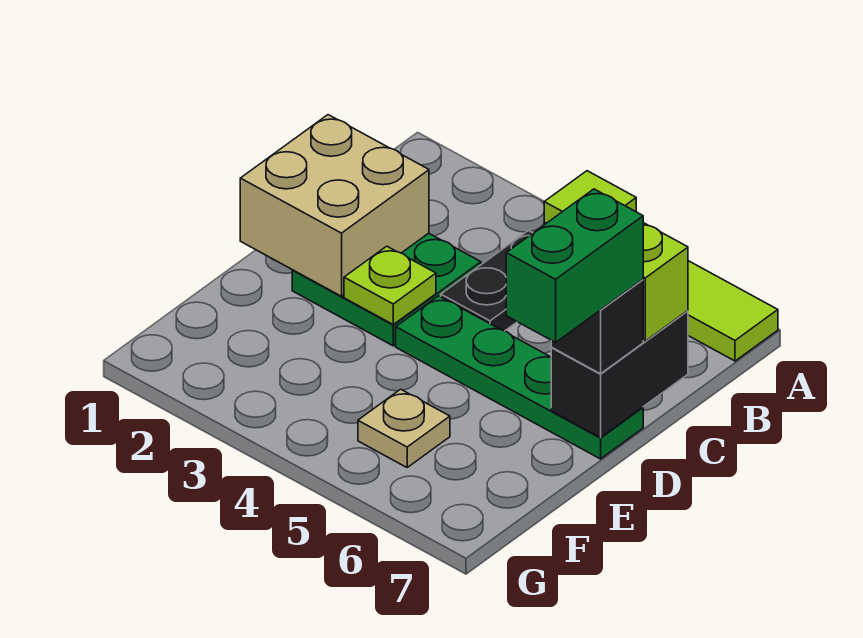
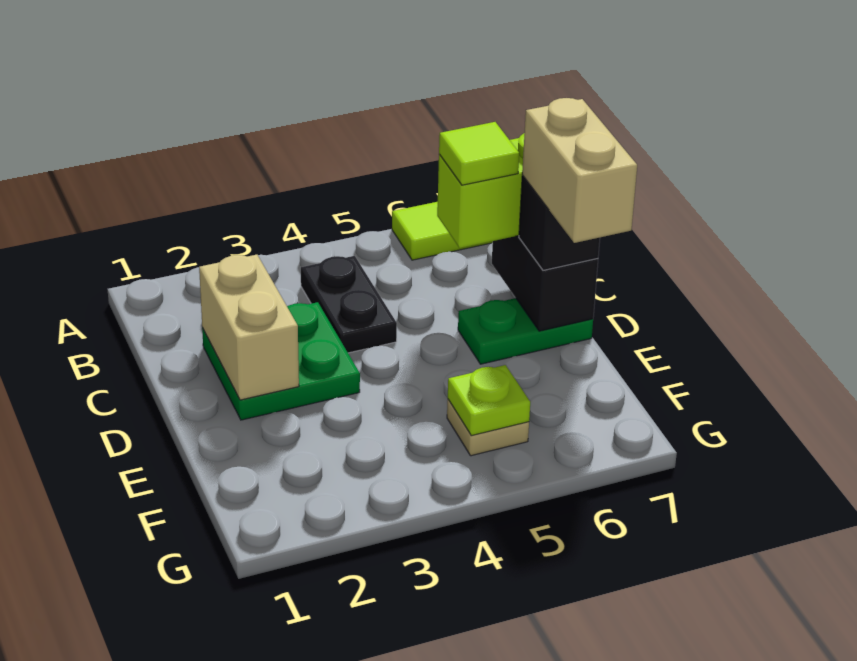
tan brick C1:D2 level 2 -> tan brick C2:D2 level 2
lime plate D3 level 2 -> lime plate F5 level 2
green plate D4:D7 level 1 -> green plate D6:D7 level 1
green brick D7:E7 level 4 -> tan brick D7:E7 level 4

